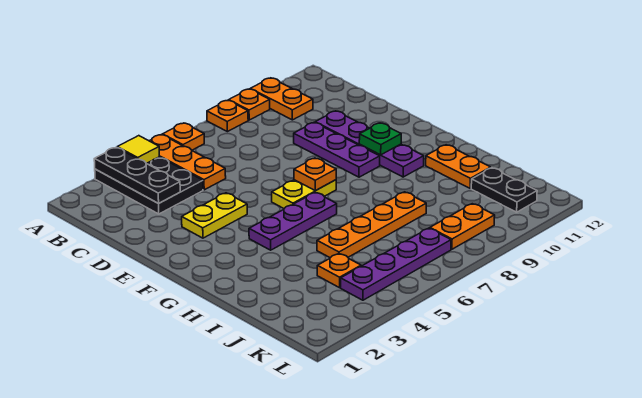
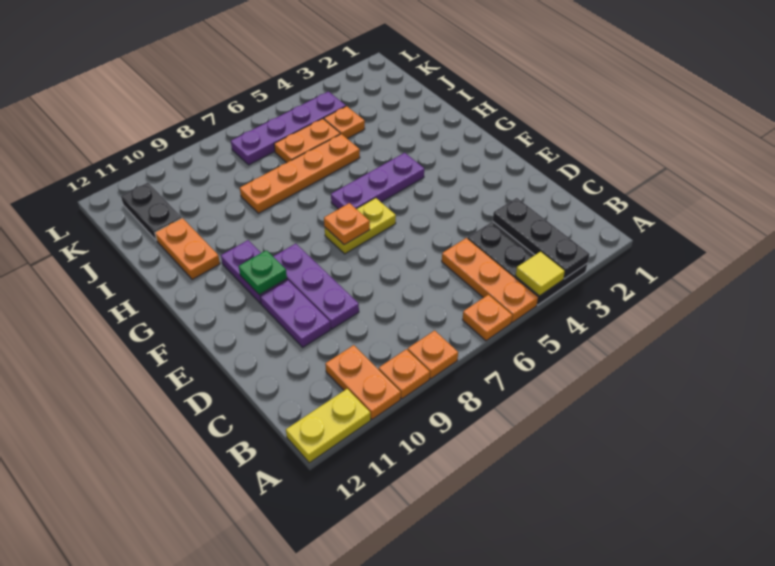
yellow plate E3:E4 level 1 -> yellow plate A11:A12 level 1
orange plate K8:K9 level 1 -> orange plate J5:J6 level 1

